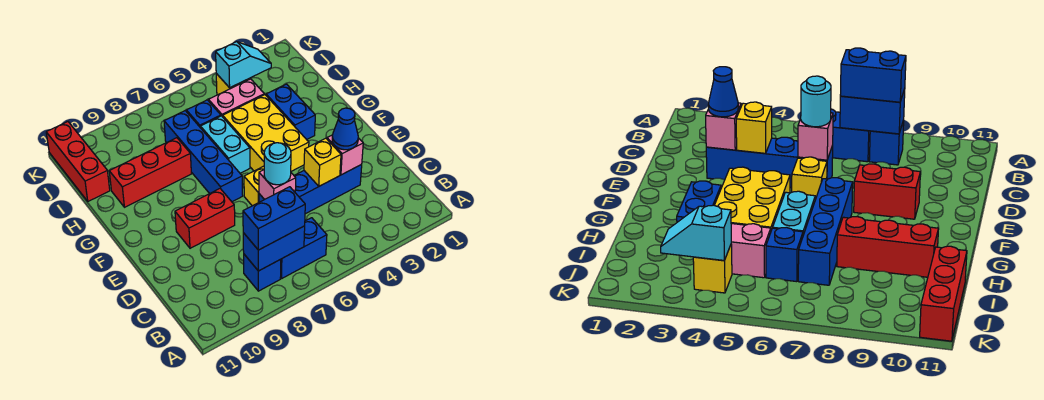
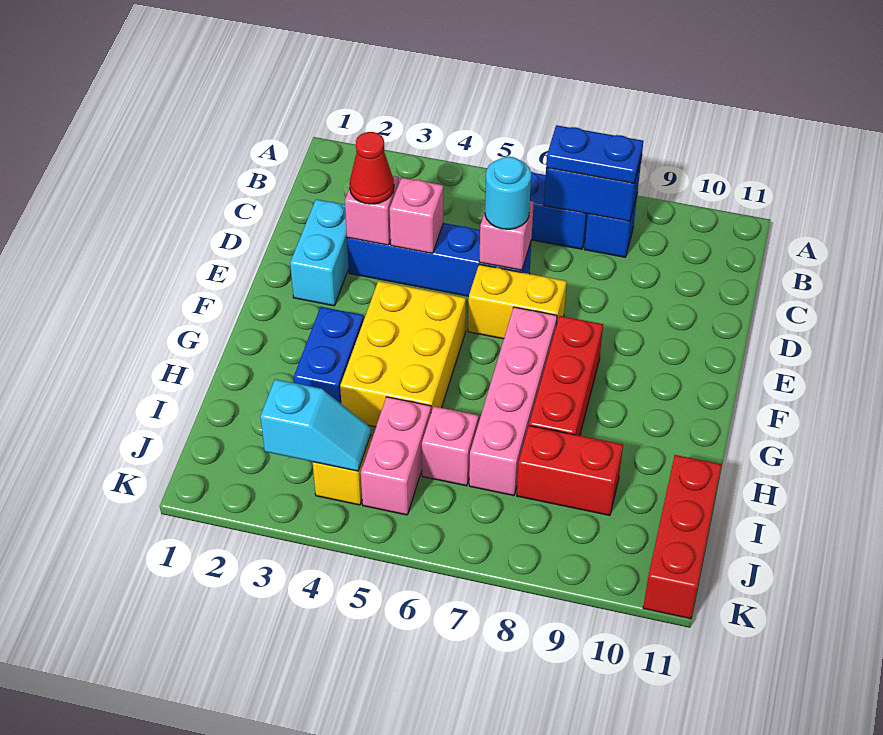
blue brick B7:B8 level 3 -> blue plate B7:B8 level 3
blue cone D3 level 3 -> red cone D3 level 3
yellow brick D4 level 2 -> pink brick D4 level 2
yellow brick E6 level 1 -> yellow brick E6:E7 level 1
red brick E8:E9 level 1 -> red brick I8:I9 level 1
blue brick F7:I7 level 1 -> pink brick F7:I7 level 1
cyan brick G6:H6 level 1 -> cyan brick D2:E2 level 1
red brick H8:H10 level 1 -> red brick F8:H8 level 1
pink brick I4:I5 level 1 -> pink brick I5:J5 level 1
blue brick I6 level 1 -> pink brick I6 level 1
cyan slope J3:J4 level 2 top 4 -> cyan slope J3:J4 level 2 top 3

